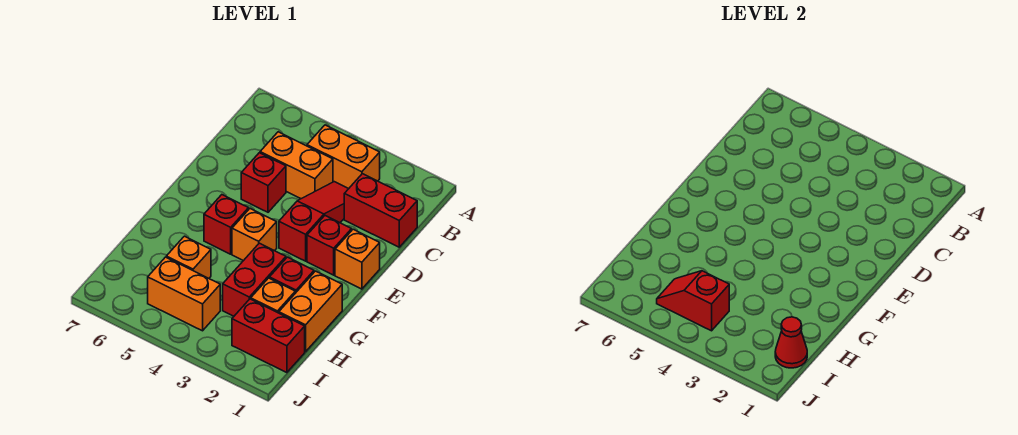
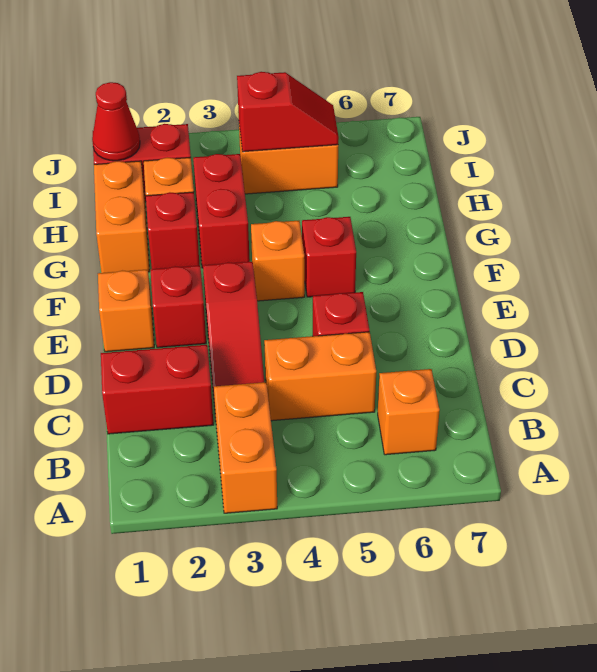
orange brick B3:B4 level 1 -> orange brick A3:B3 level 1
orange brick H5 level 1 -> orange brick B6 level 1

